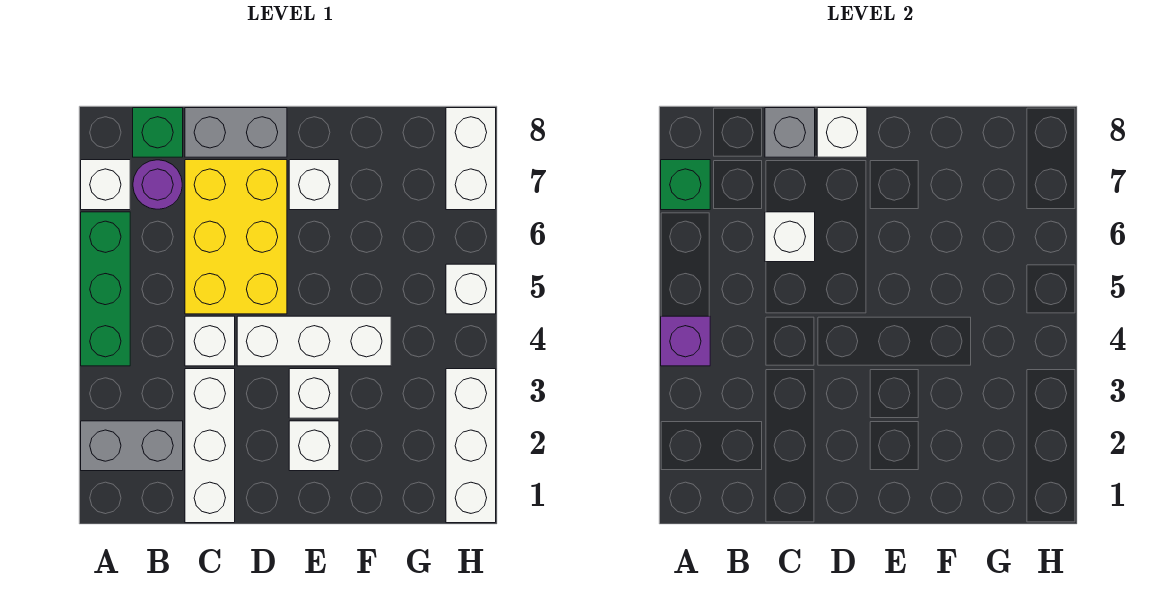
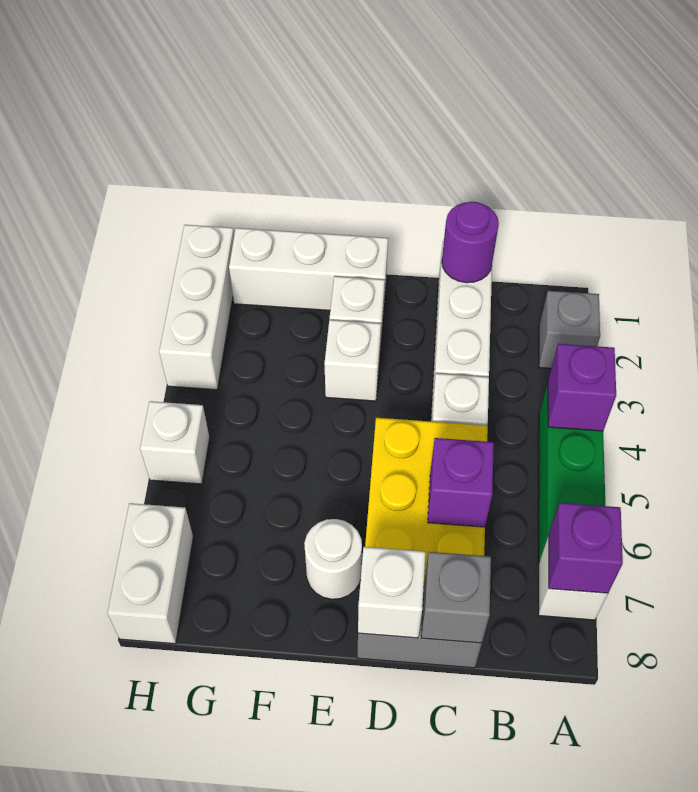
grey brick A2:B2 level 1 -> grey brick A2 level 1
green brick A7 level 2 -> purple brick A7 level 2
purple round brick B7 level 1 -> purple round brick C1 level 2
green brick B8 level 1 -> none
white brick C6 level 2 -> purple brick C6 level 2
white brick D4:F4 level 1 -> white brick E1:G1 level 1
white brick E7 level 1 -> white round brick E7 level 1

